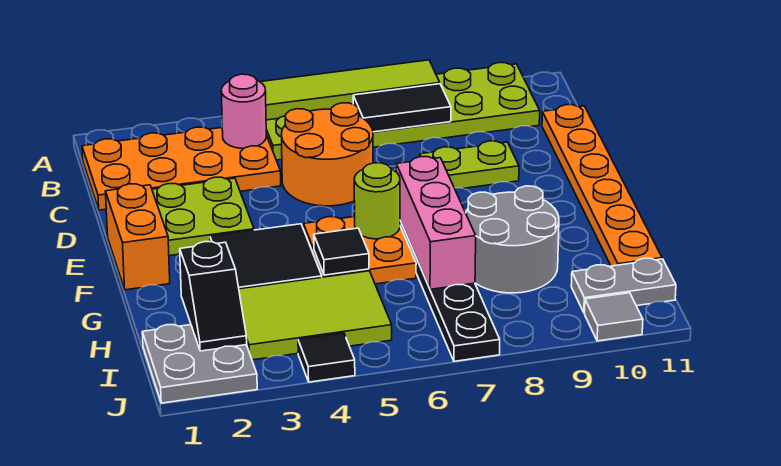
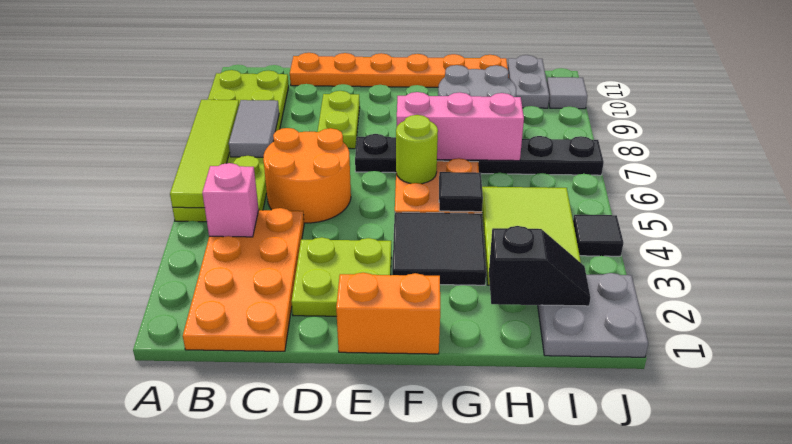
pink round brick B4 level 2 -> pink brick B4 level 2
black tile B7:B8 level 2 -> grey tile B7:B8 level 2

